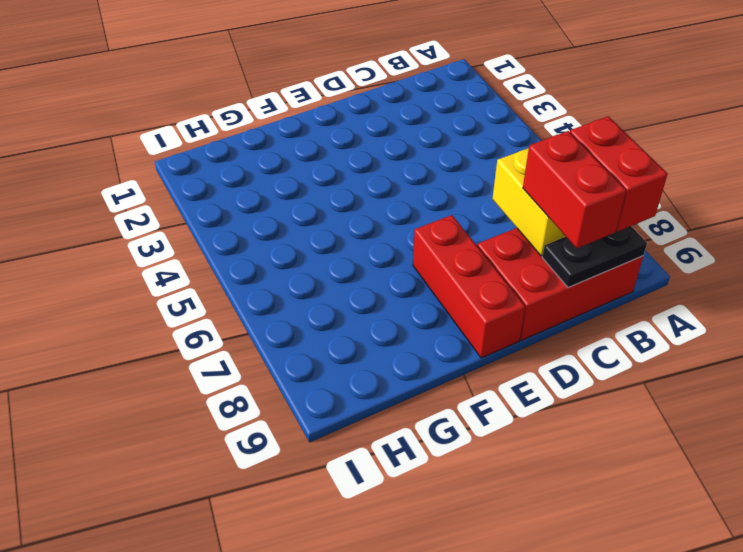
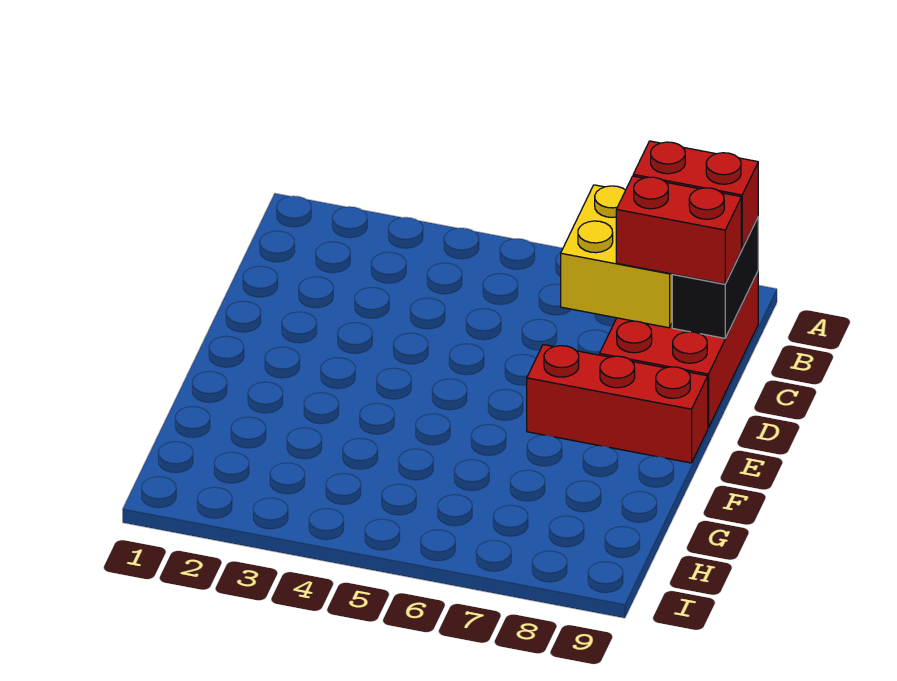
black plate B9:C9 level 2 -> black brick B9:C9 level 2

